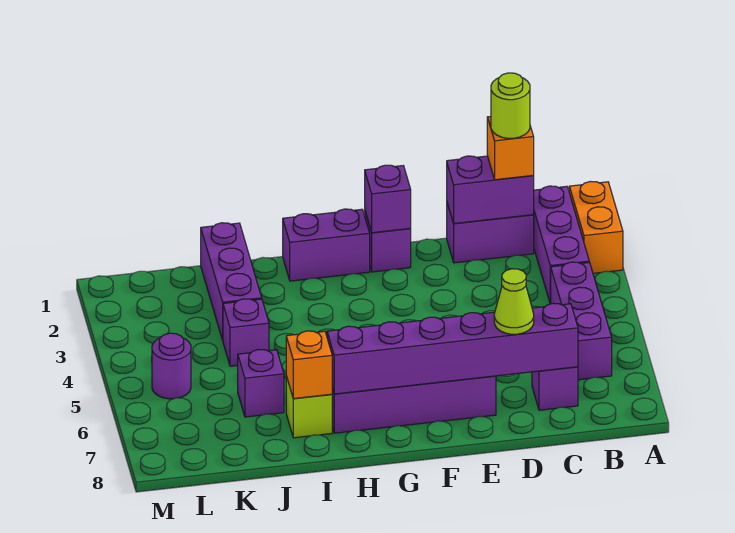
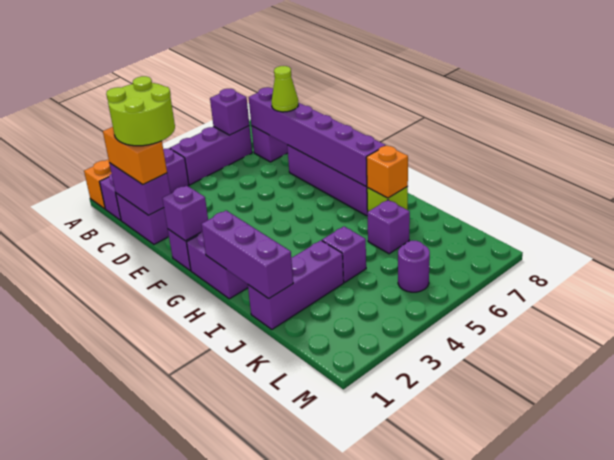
none -> purple brick B6 level 2
orange brick C1 level 3 -> orange brick C1:D1 level 3
lime round brick C1 level 4 -> lime round brick C1:D2 level 4
none -> purple brick H1:J1 level 2

